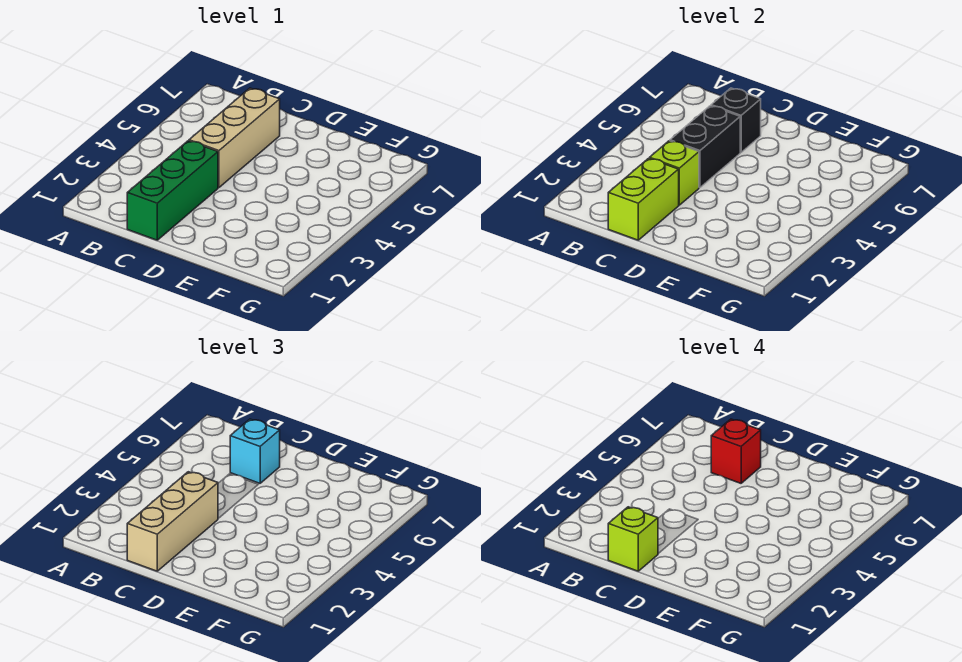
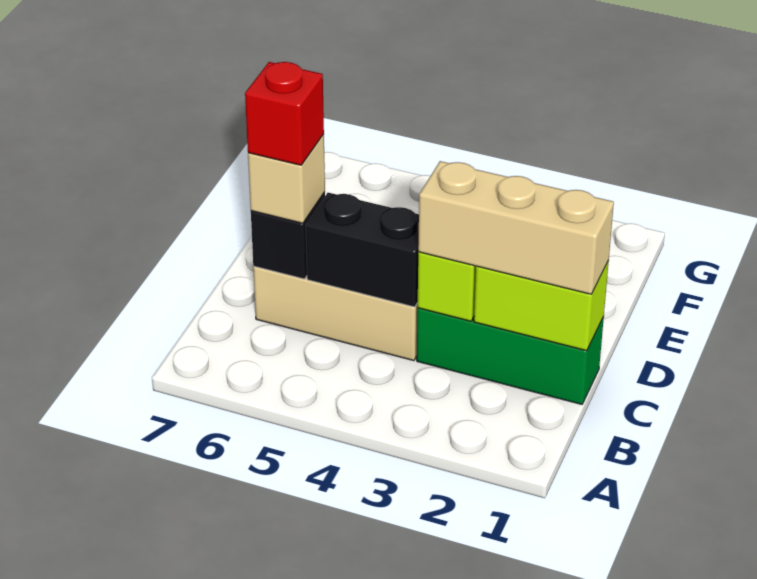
lime brick C1 level 4 -> none
cyan brick C6 level 3 -> tan brick C6 level 3

